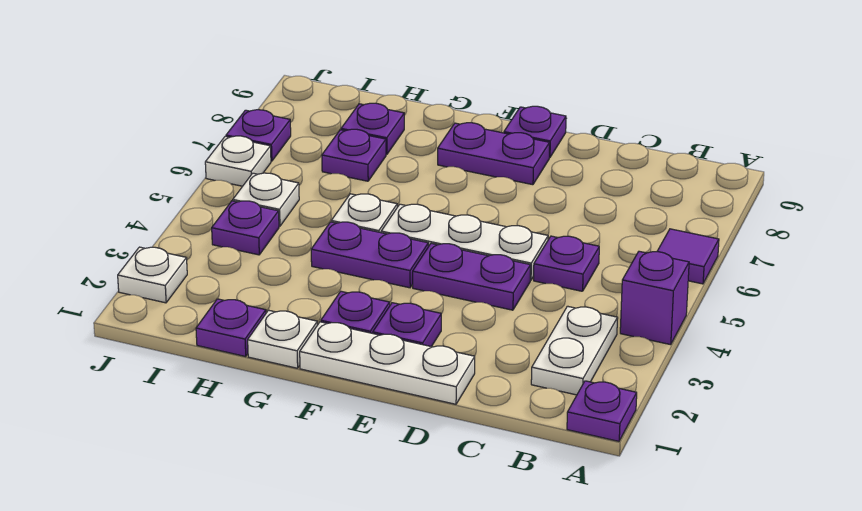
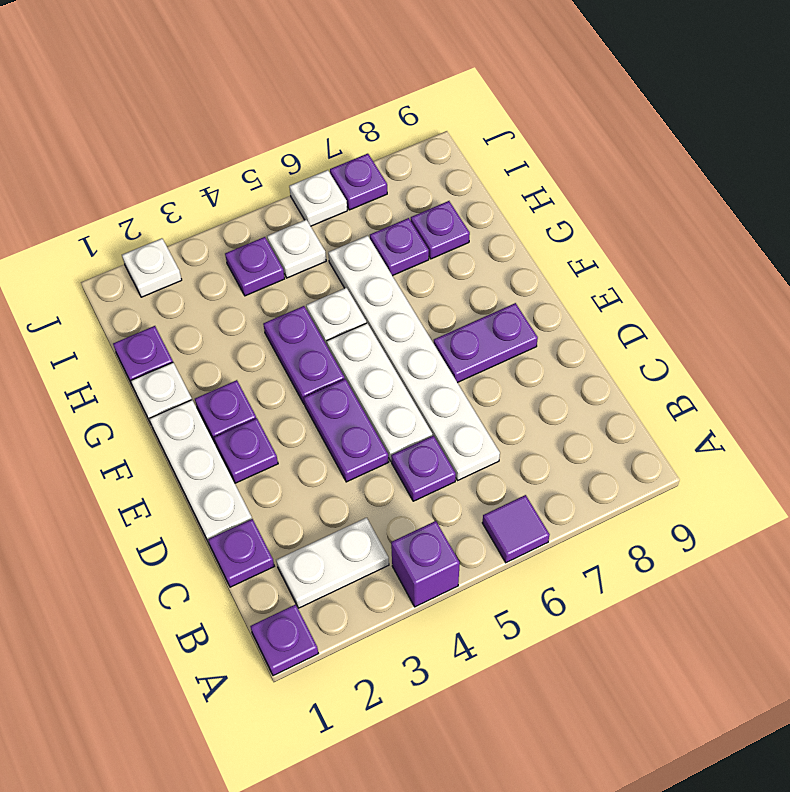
none -> white plate C6:H6 level 1
purple plate E8:F8 level 1 -> purple plate E7:E8 level 1
purple plate E9 level 1 -> purple plate C1 level 1

